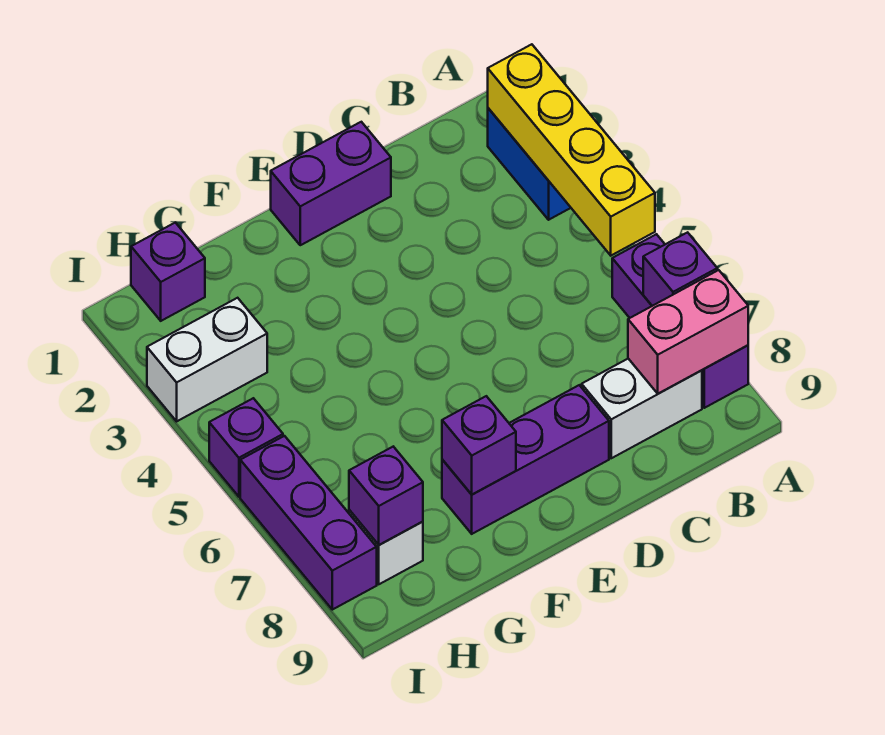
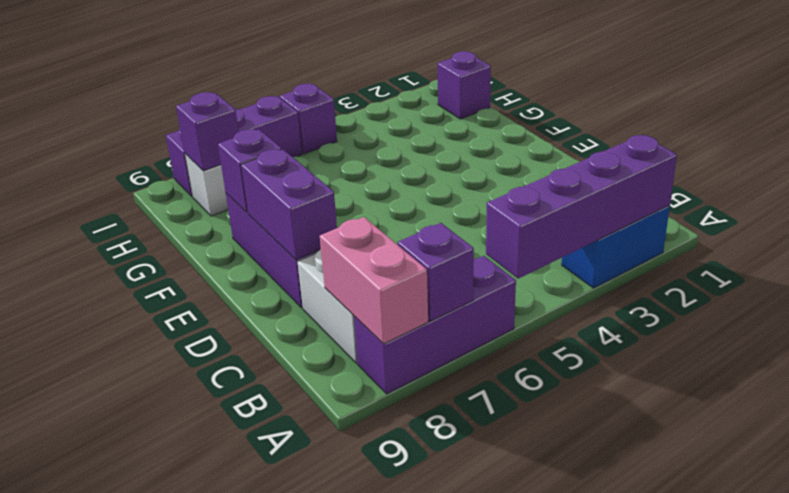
yellow brick A2:A5 level 2 -> purple brick A2:A5 level 2
purple brick D1:E1 level 1 -> purple brick D8:E8 level 2
white brick H3:I3 level 1 -> none

